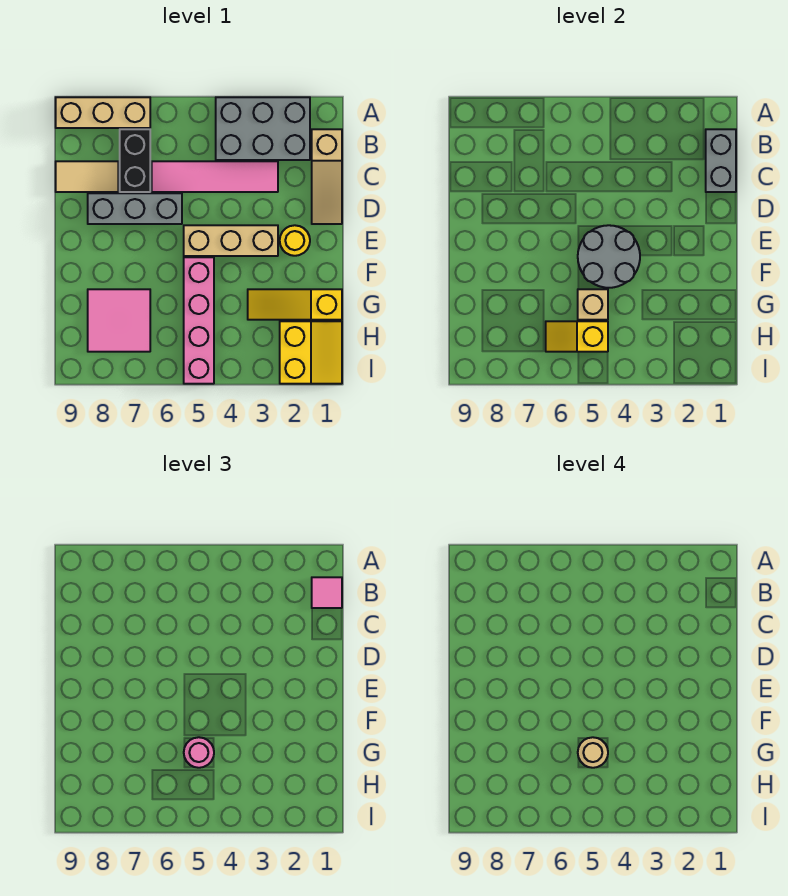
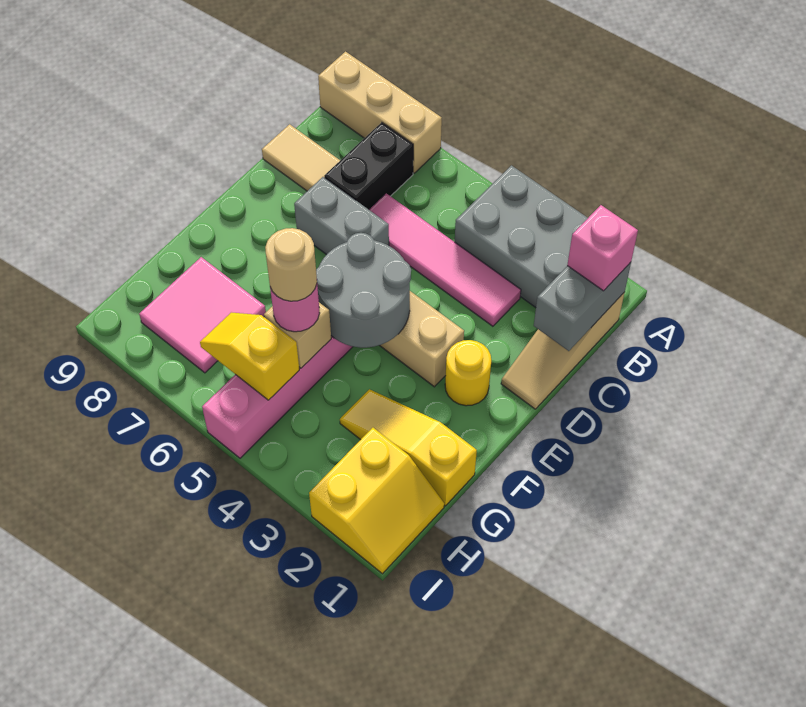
pink tile B1 level 3 -> pink brick B1 level 3
grey brick D6:D8 level 1 -> grey brick D6:D7 level 1

